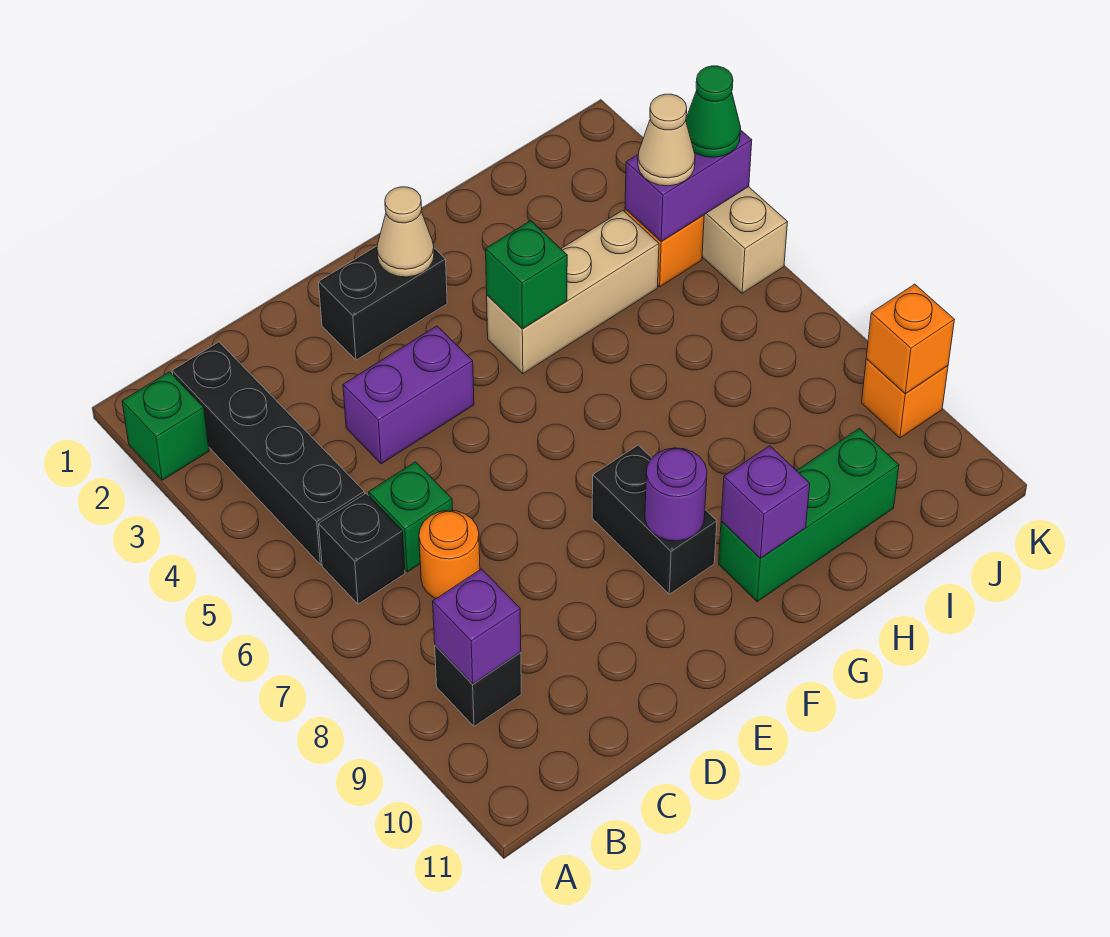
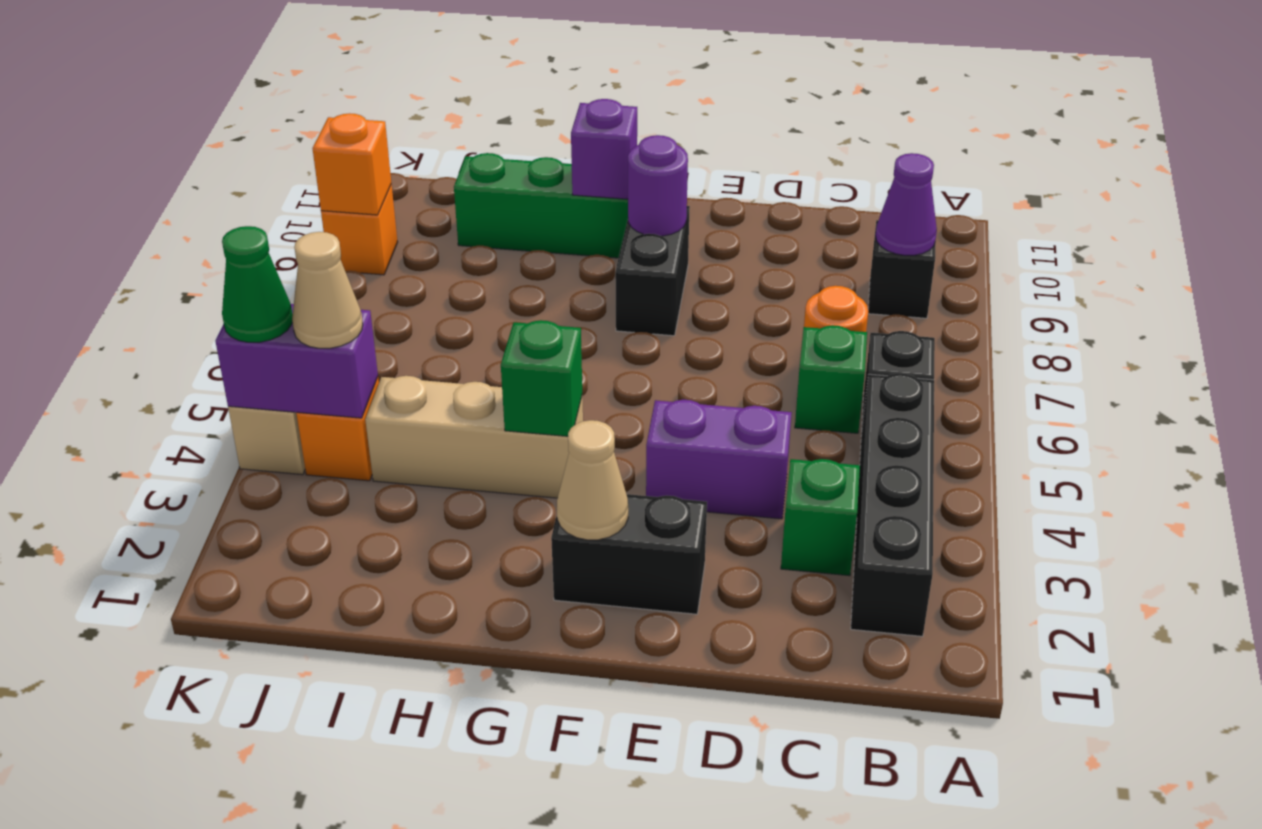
green brick A2 level 1 -> green brick C3 level 1
purple brick B9 level 2 -> purple cone B9 level 2

